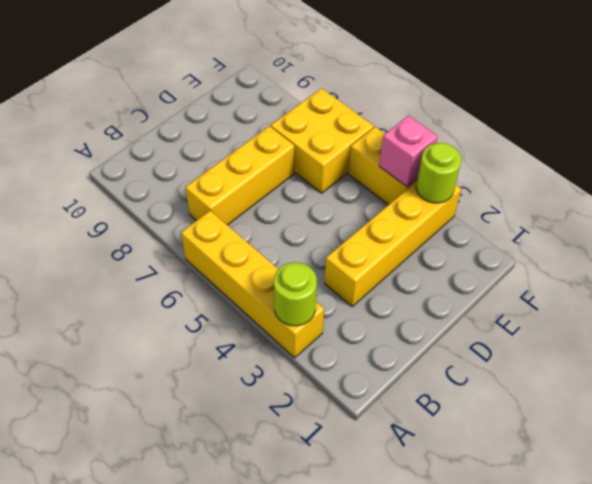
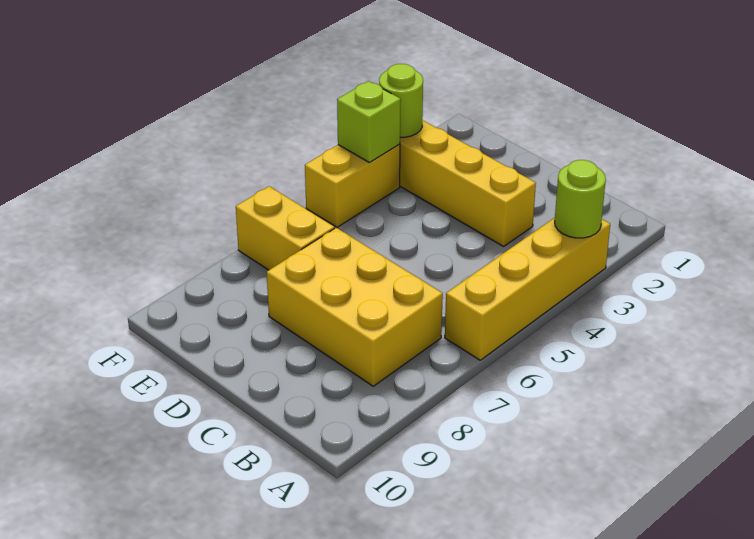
yellow brick B7:D7 level 1 -> yellow brick B7:D8 level 1
yellow brick E6:F7 level 1 -> yellow brick E7:F7 level 1
pink brick F4 level 2 -> lime brick F4 level 2

